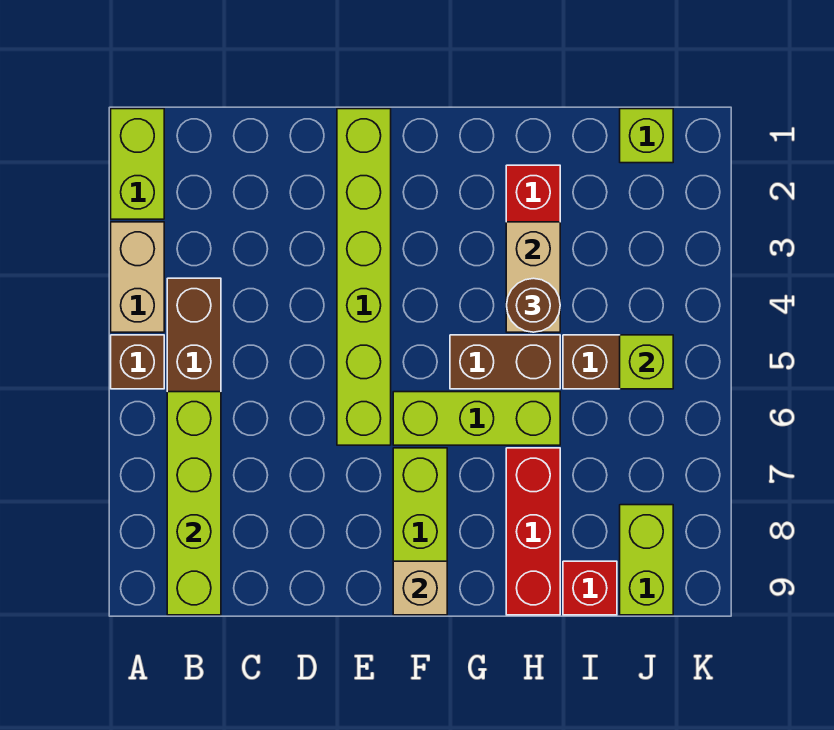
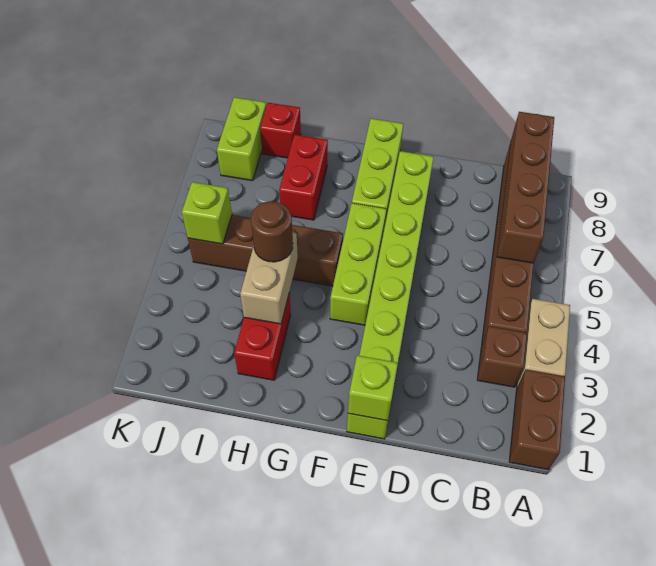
lime brick A1:A2 level 1 -> brown brick A1:A2 level 1
brown brick A5 level 1 -> brown brick B3 level 1
lime brick B6:B9 level 2 -> brown brick B6:B9 level 2
lime brick E1:E6 level 1 -> lime brick E1:E8 level 1
lime brick F6:H6 level 1 -> lime brick F4:F6 level 1
tan brick F9 level 2 -> none
red brick H7:H9 level 1 -> red brick H7:H8 level 1
lime brick J1 level 1 -> lime brick E1 level 2

